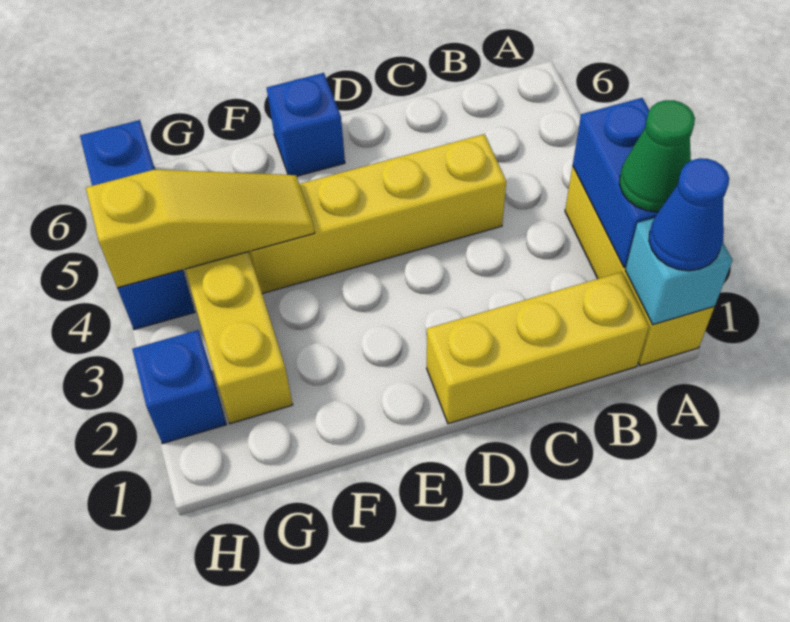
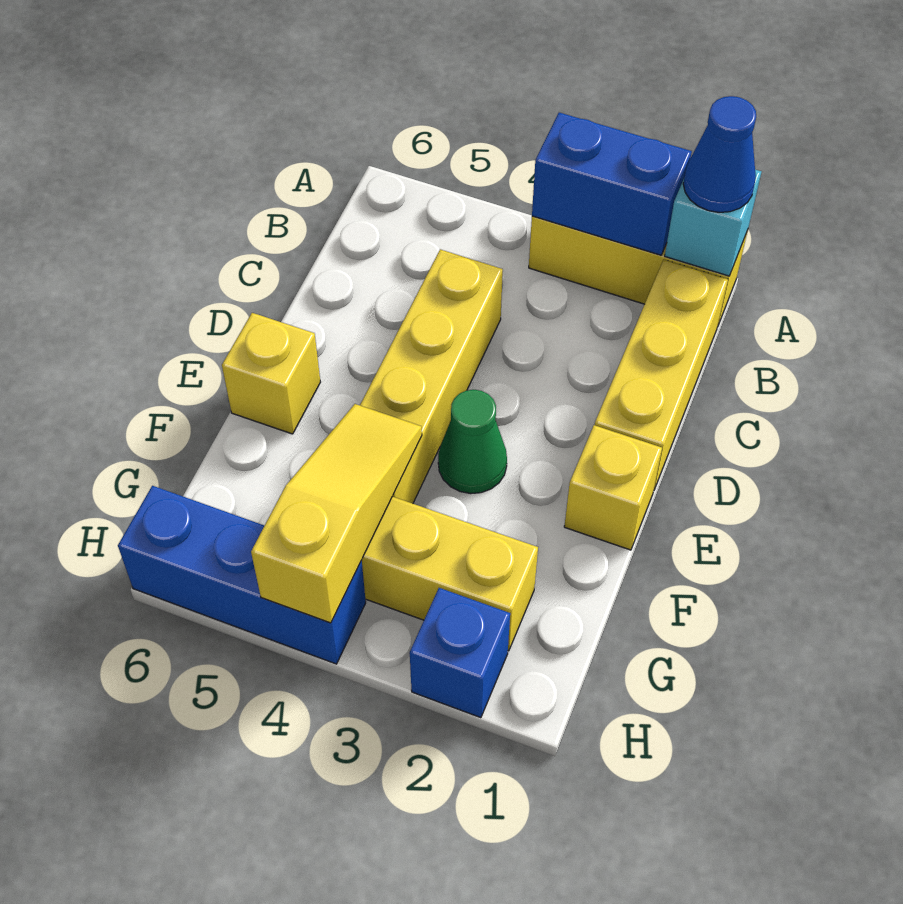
green cone A2 level 3 -> green cone E3 level 1
none -> yellow brick E1 level 1
blue brick E6 level 1 -> yellow brick E6 level 1

